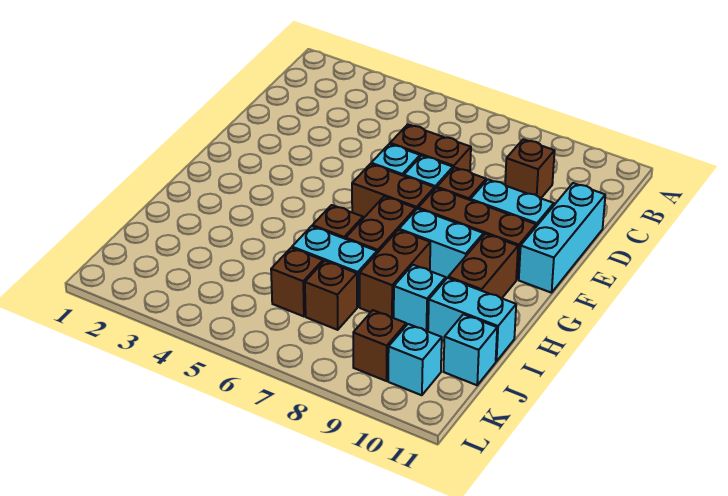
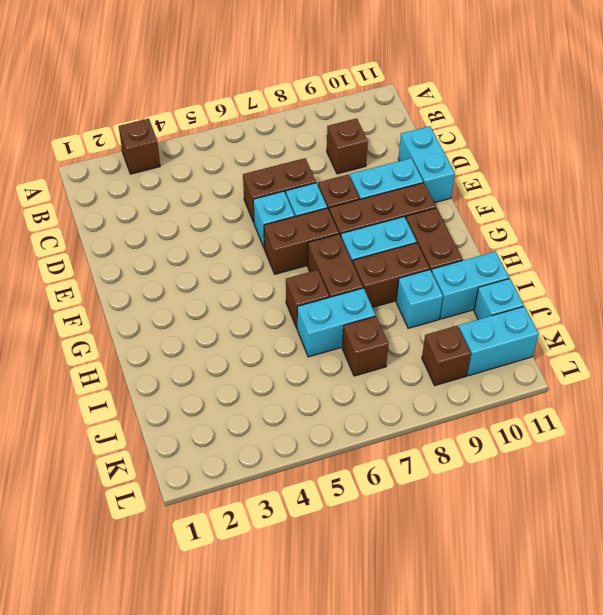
cyan brick D11:F11 level 1 -> cyan brick D11:E11 level 1
brown brick H8:I8 level 1 -> brown brick H8:H9 level 1
brown brick J6 level 1 -> brown brick A3 level 1
cyan brick K10 level 1 -> cyan brick K10:K11 level 1

